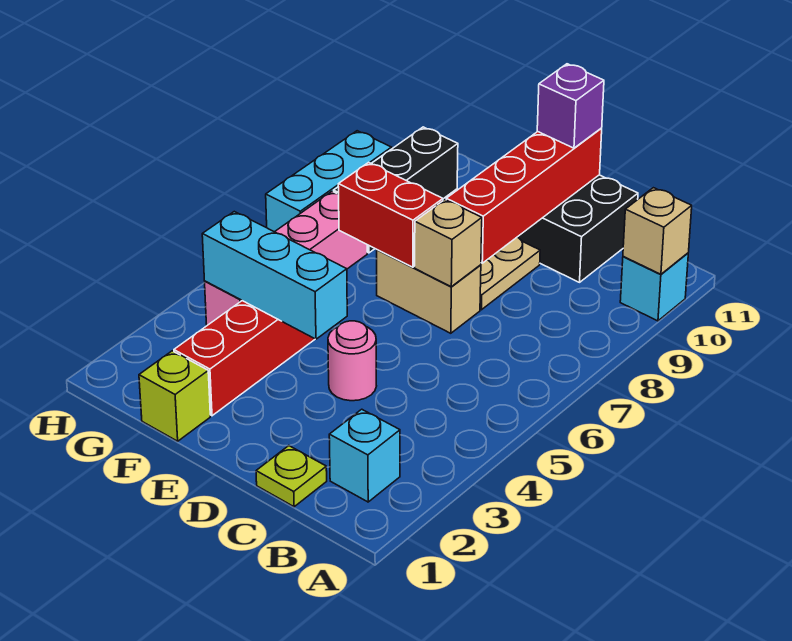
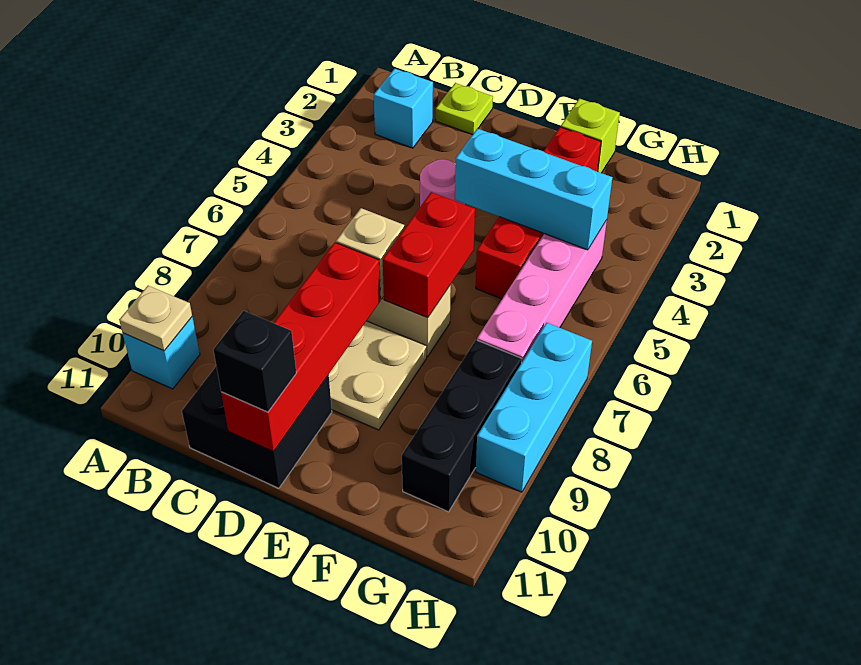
tan brick A10 level 2 -> tan plate A10 level 2
purple brick D11 level 3 -> black brick D11 level 3
red brick E7:F7 level 2 -> red brick E6:E7 level 2

